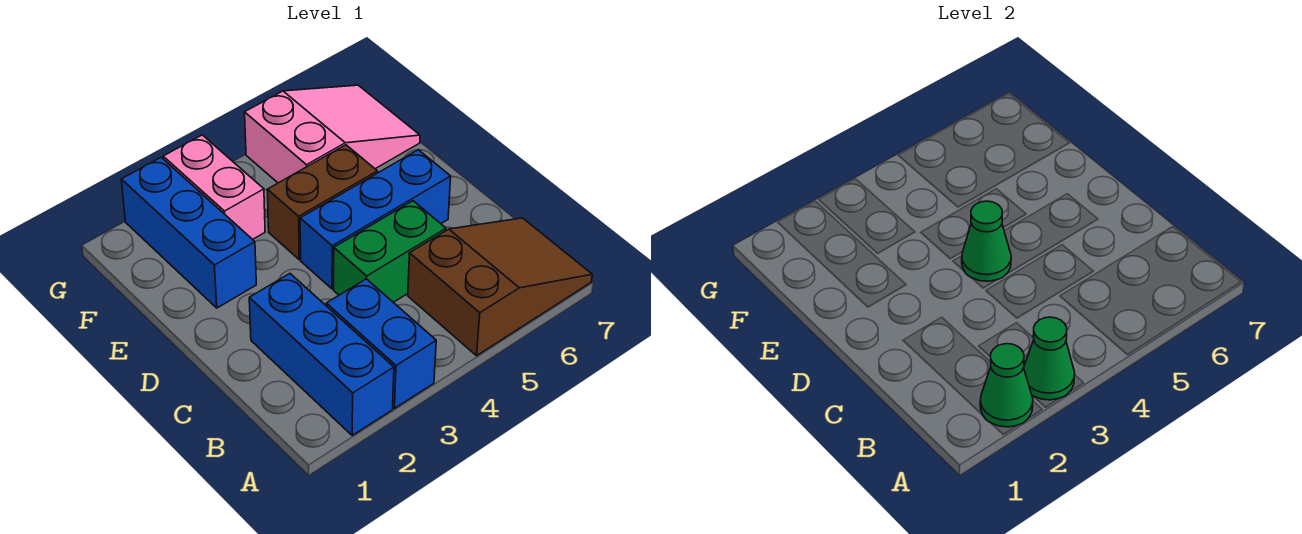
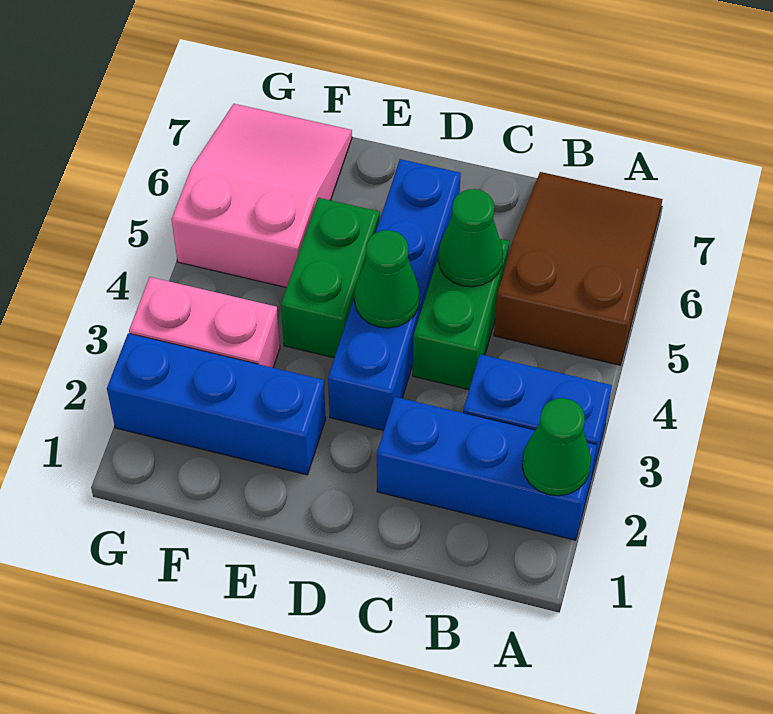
green cone A3 level 2 -> green cone C5 level 2
blue brick D4:D6 level 1 -> blue brick D3:D6 level 1
brown brick E4:E5 level 1 -> green brick E4:E5 level 1

